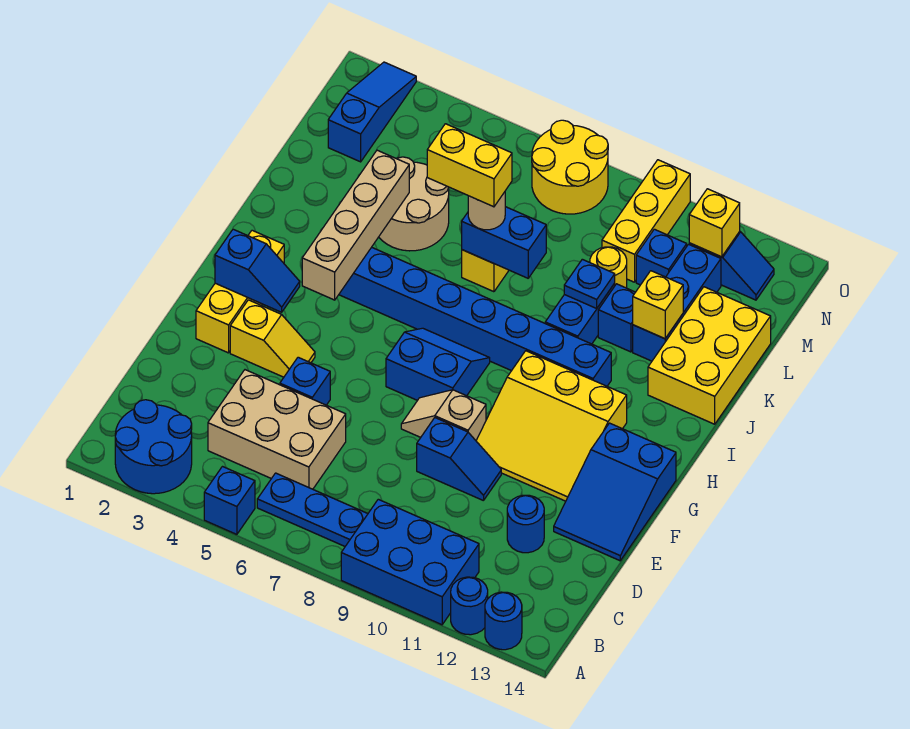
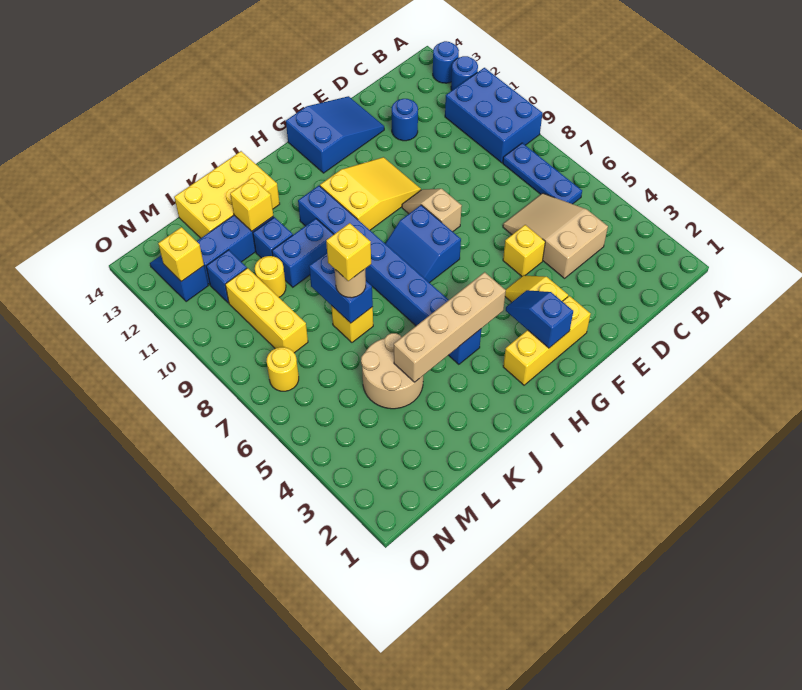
blue round brick A2:B3 level 1 -> none
blue brick A5 level 1 -> none
tan brick C4:D6 level 1 -> tan slope C4:D6 level 1 top 4
blue brick E5 level 1 -> yellow brick E5 level 1
blue slope E9:E10 level 1 top 9 -> none
tan slope F8:F9 level 1 top 9 -> tan slope F8:F9 level 1 top 8
yellow slope F10:H12 level 1 top H -> yellow slope F10:H11 level 1 top H
yellow brick K6:K7 level 4 -> yellow brick K7 level 4
blue plate K10 level 2 -> none
blue slope M2:O2 level 1 top M -> none
yellow brick M10:O10 level 1 -> yellow brick M8:M10 level 1
yellow round brick N7:O8 level 1 -> yellow round brick N7 level 1

